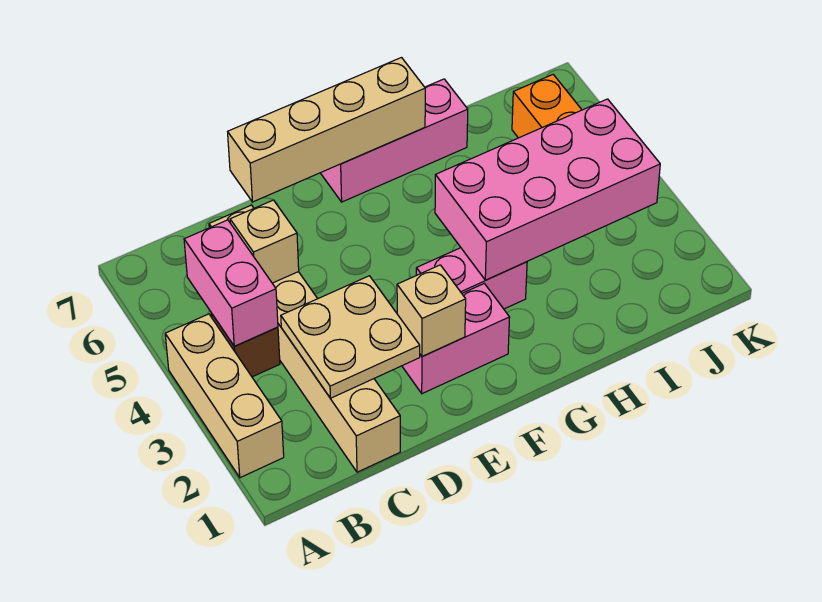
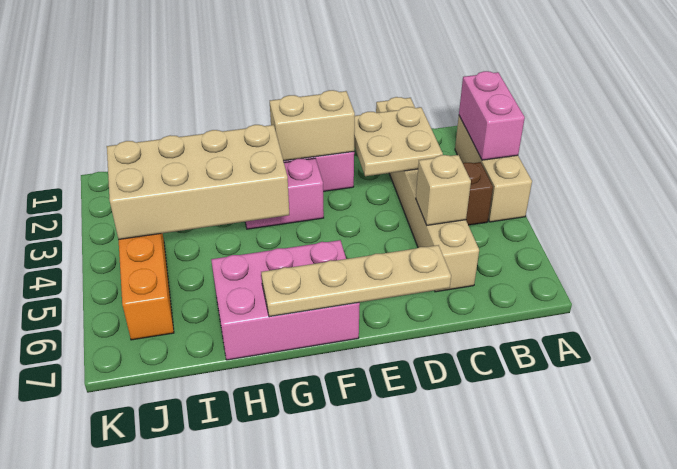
pink brick B4:B5 level 2 -> pink brick A2:A3 level 2
tan brick D7:G7 level 2 -> tan plate D7:G7 level 2
tan brick E2 level 2 -> tan brick E2:F2 level 2
pink brick F7:H7 level 1 -> pink brick F6:H7 level 1
pink brick G3:J4 level 2 -> tan brick G3:J4 level 2

